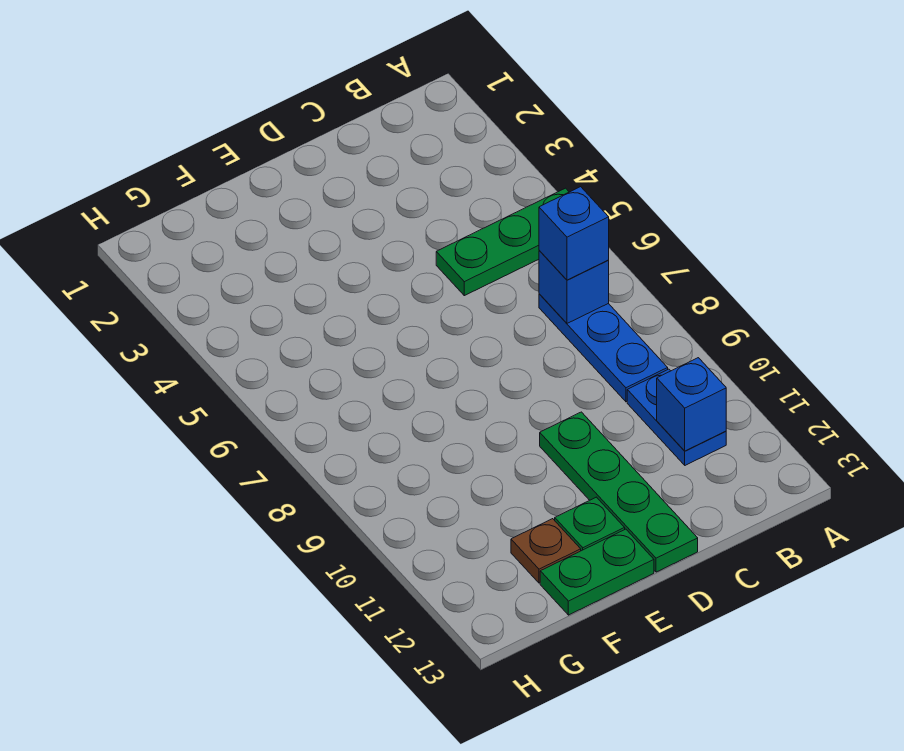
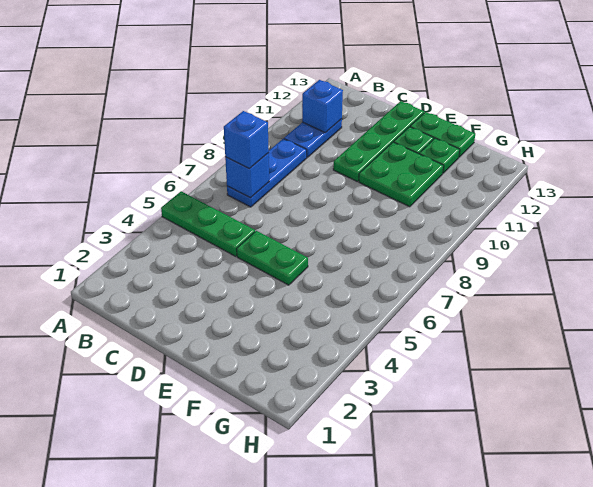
none -> green plate D5:E5 level 1
none -> green plate E10:F11 level 1
brown plate F12 level 1 -> green plate F12 level 1

